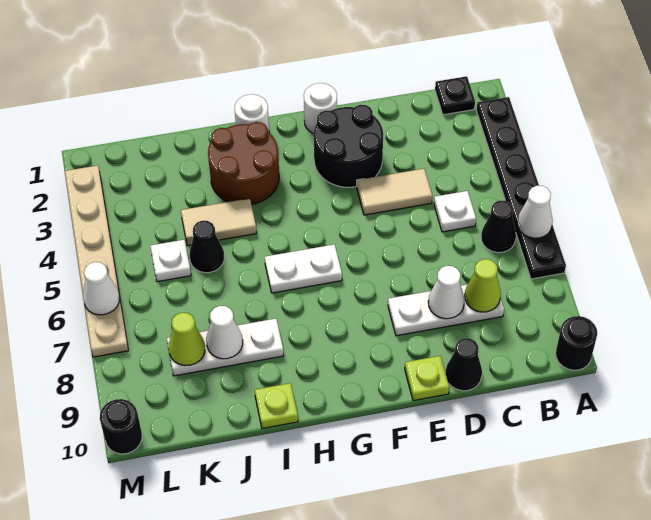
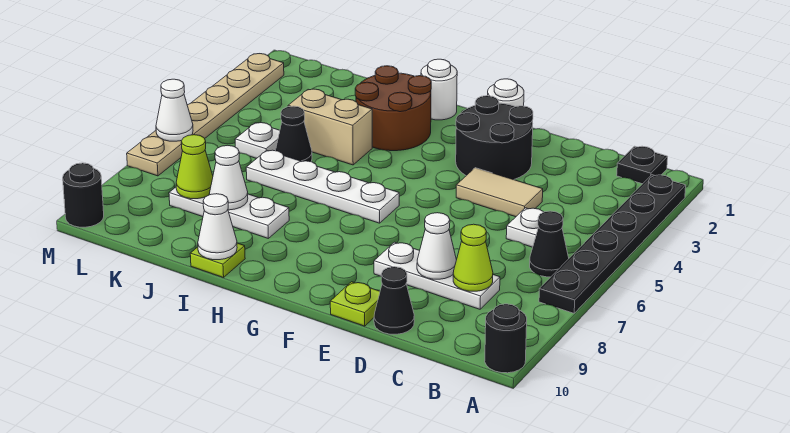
white cone A6 level 2 -> white cone I10 level 2
white plate G6:H6 level 1 -> white plate G6:J6 level 1
tan tile I4:J4 level 1 -> tan brick I4:J4 level 1

